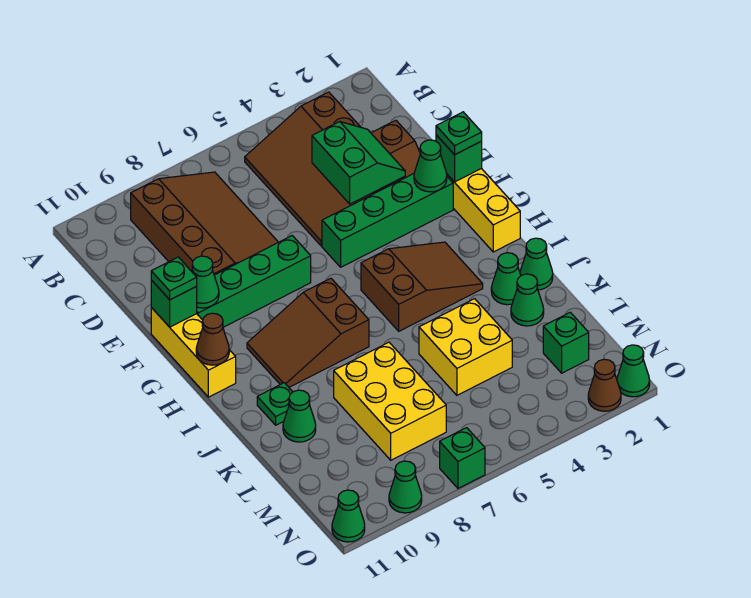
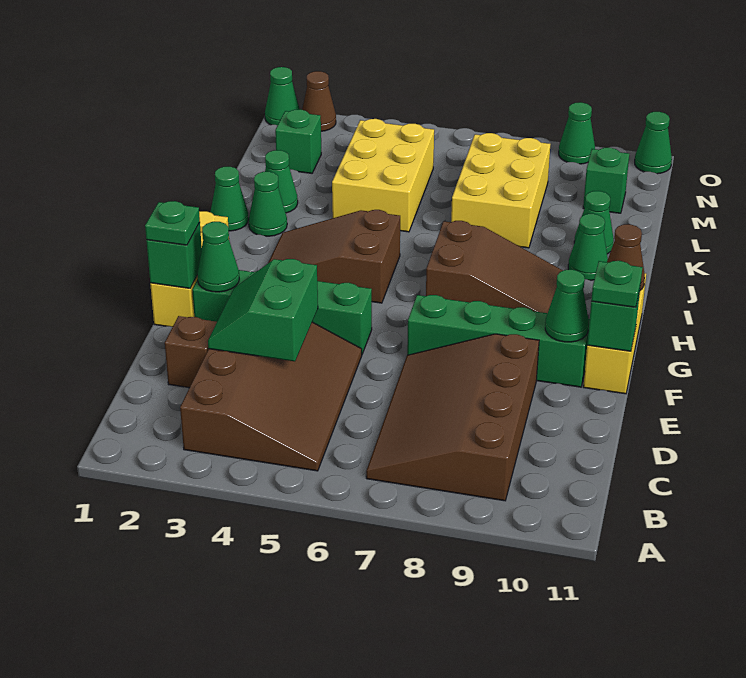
green plate J10 level 1 -> green cone J10 level 1
yellow brick K4:L5 level 1 -> yellow brick K4:M5 level 1
green brick O7 level 1 -> green brick M10 level 1

